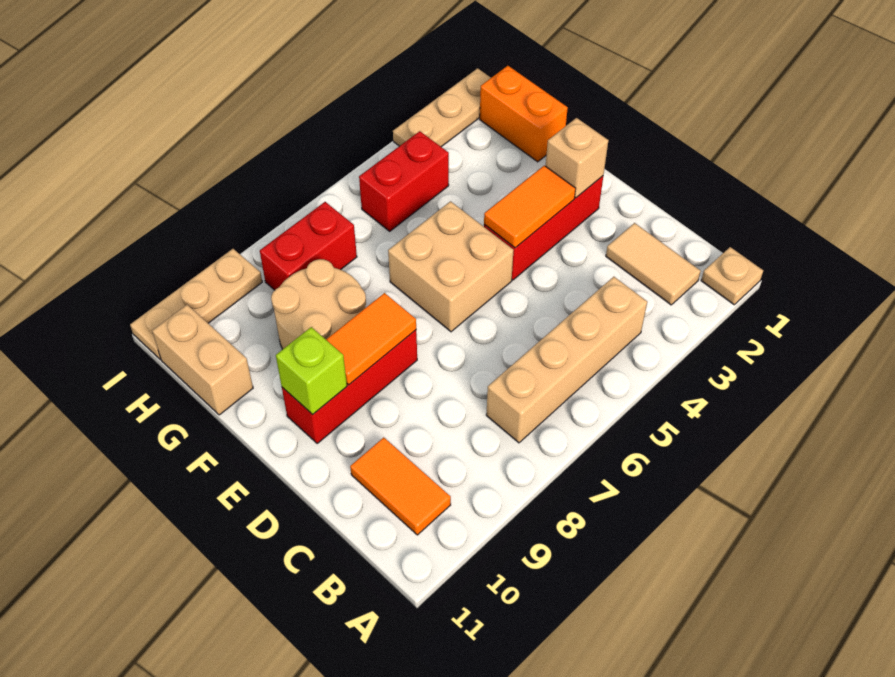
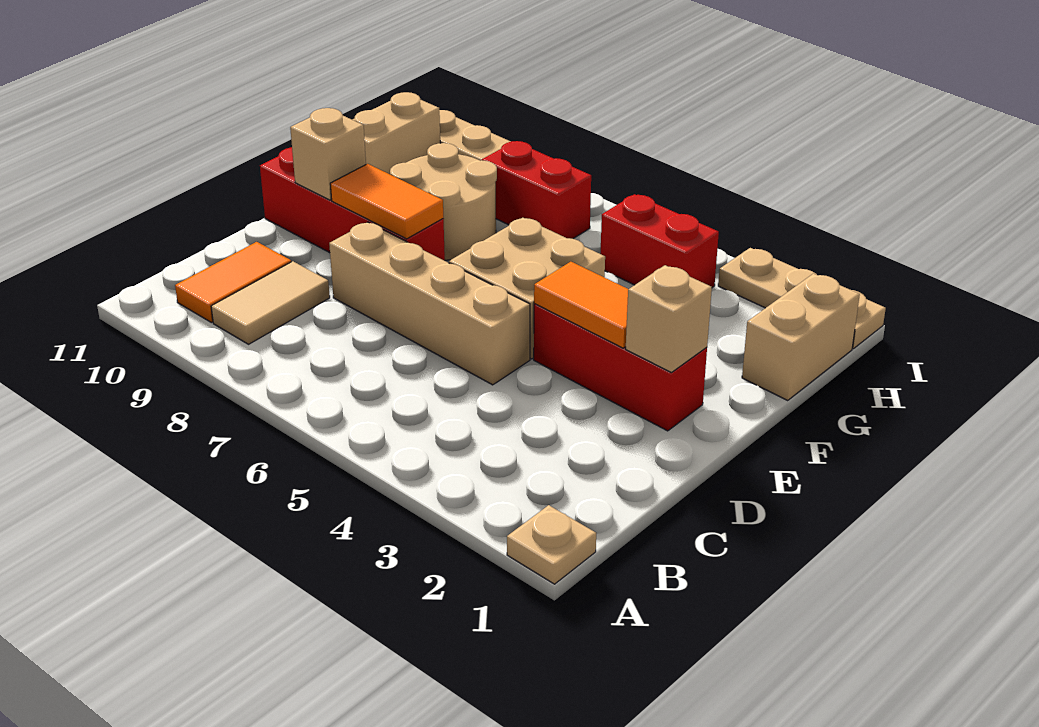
tan tile B2:C2 level 1 -> tan tile B9:C9 level 1
tan brick B4:B7 level 1 -> tan brick D5:D8 level 1
red brick E8:E10 level 1 -> red brick E8:E11 level 1
lime brick E10 level 2 -> tan brick E10 level 2
orange brick G1:H1 level 1 -> tan brick G1:H1 level 1

